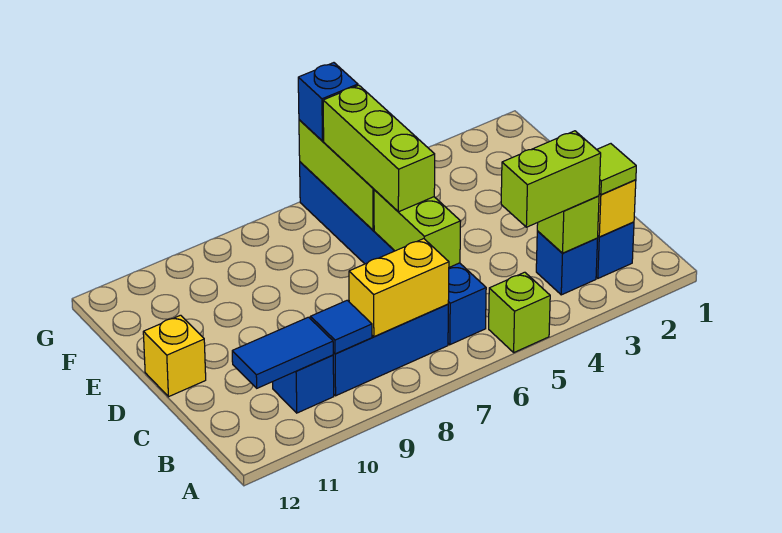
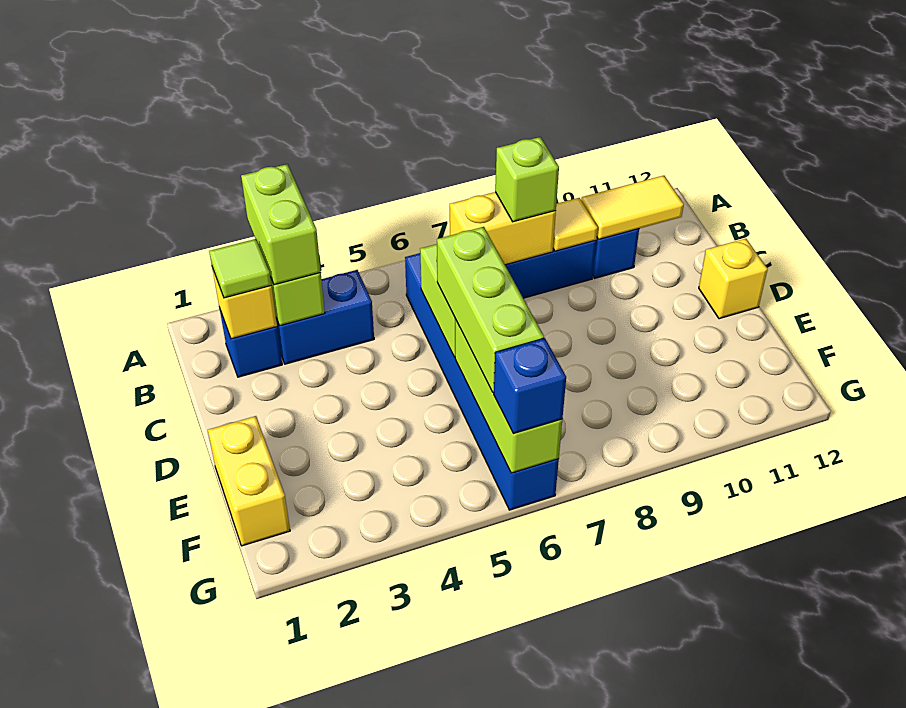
lime brick A5 level 1 -> lime brick B8 level 3
blue brick B3 level 1 -> blue brick B3:B4 level 1
lime brick B3:B4 level 3 -> lime brick A3:B3 level 3
blue tile B9 level 2 -> yellow tile B9 level 2
blue tile B10:B11 level 2 -> yellow tile B10:B11 level 2
none -> yellow brick E1:F1 level 1

